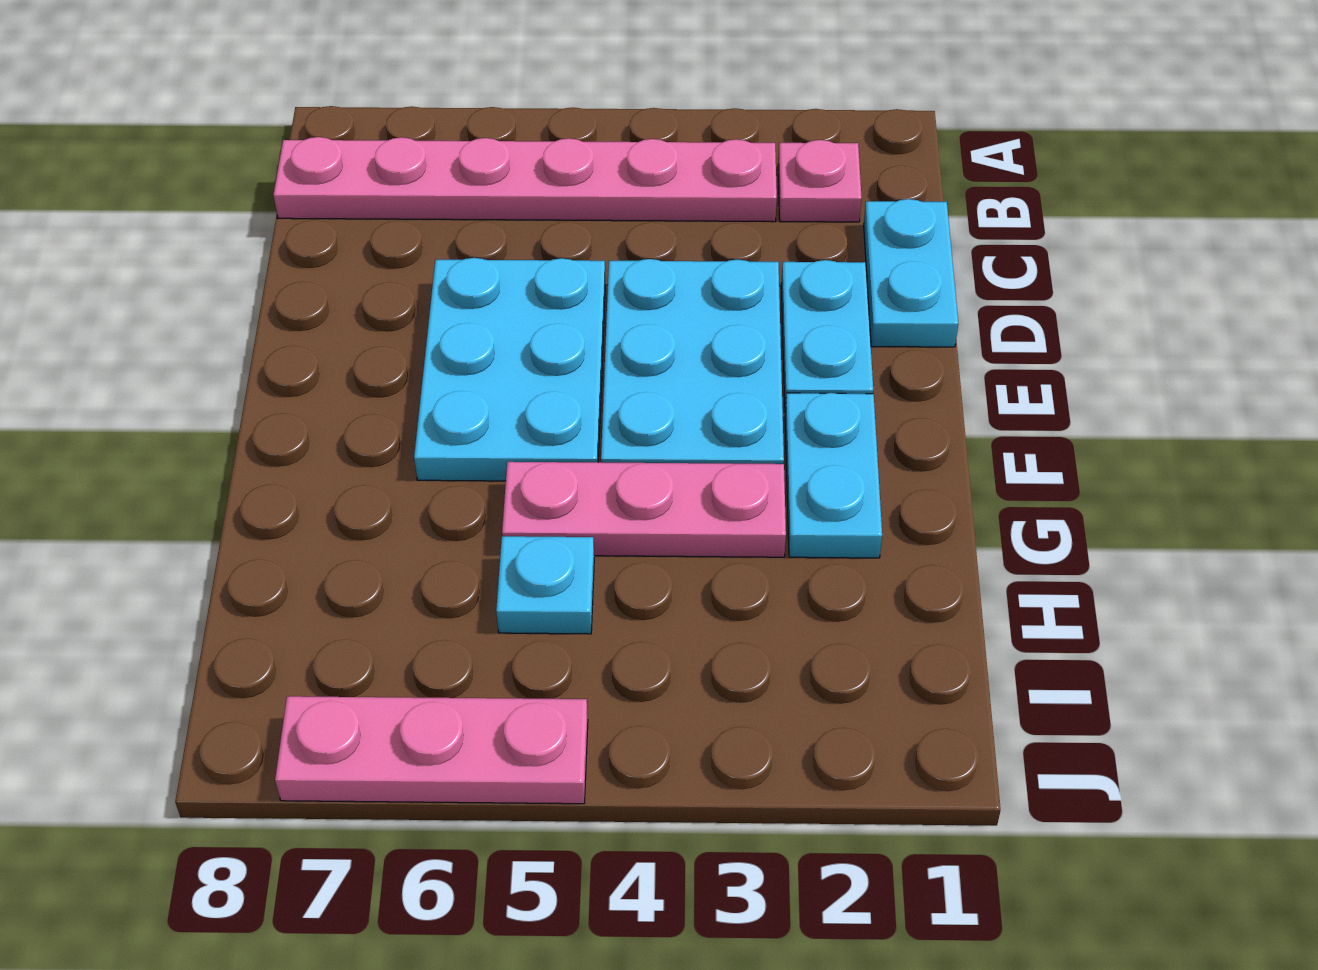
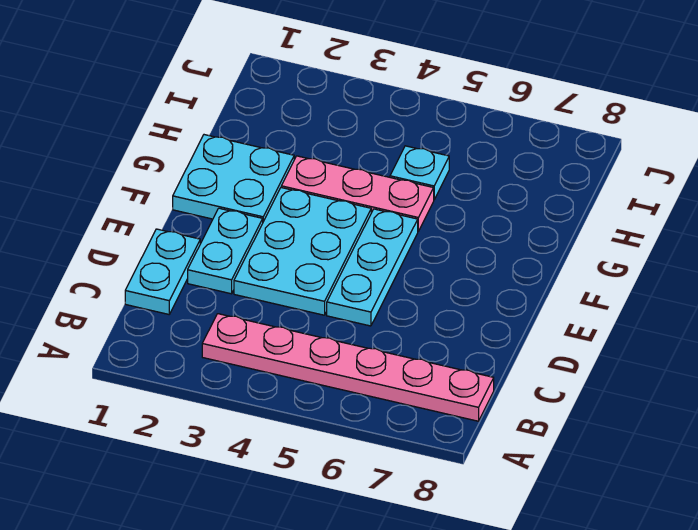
pink plate B2 level 1 -> none
cyan plate D5:F6 level 1 -> cyan plate D5:F5 level 1
cyan plate F2:G2 level 1 -> cyan plate F1:G2 level 1
pink plate J5:J7 level 1 -> none

